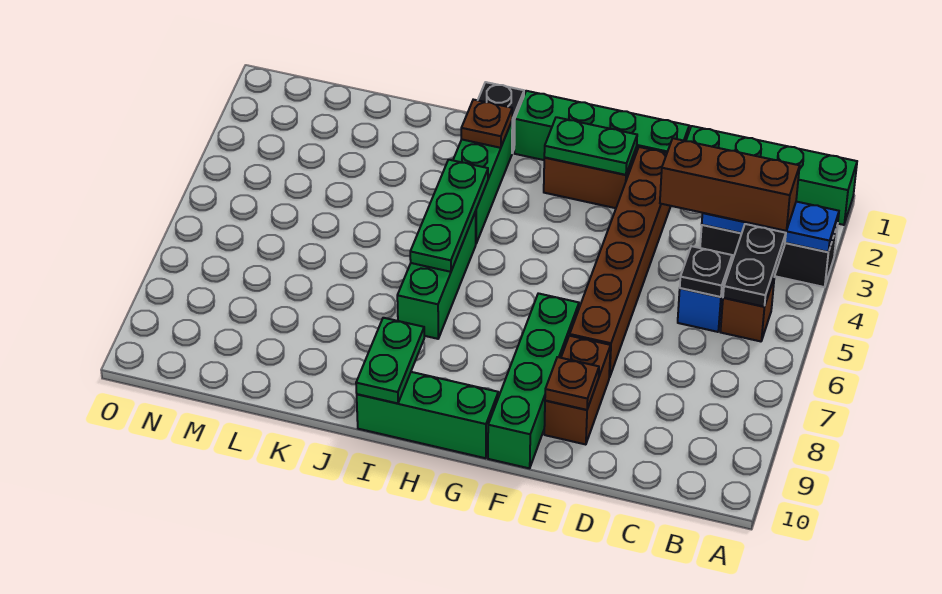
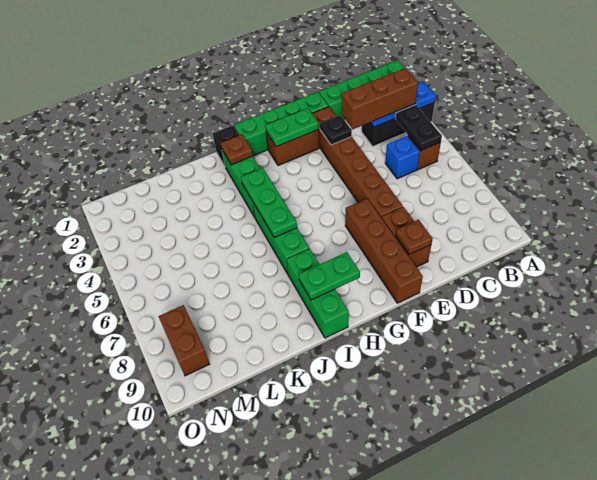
black plate C5 level 2 -> black plate E3 level 2
green brick F7:F10 level 1 -> brown brick F7:F10 level 1
green brick G10:I10 level 1 -> green brick I8:I10 level 1
green plate I9:I10 level 2 -> green plate H9:I9 level 2
none -> brown brick N8:N9 level 1

